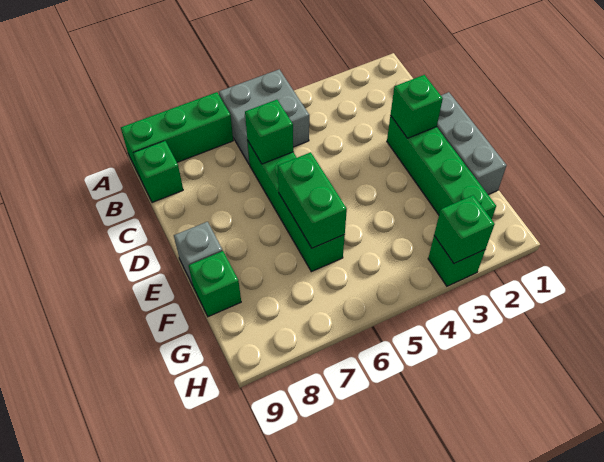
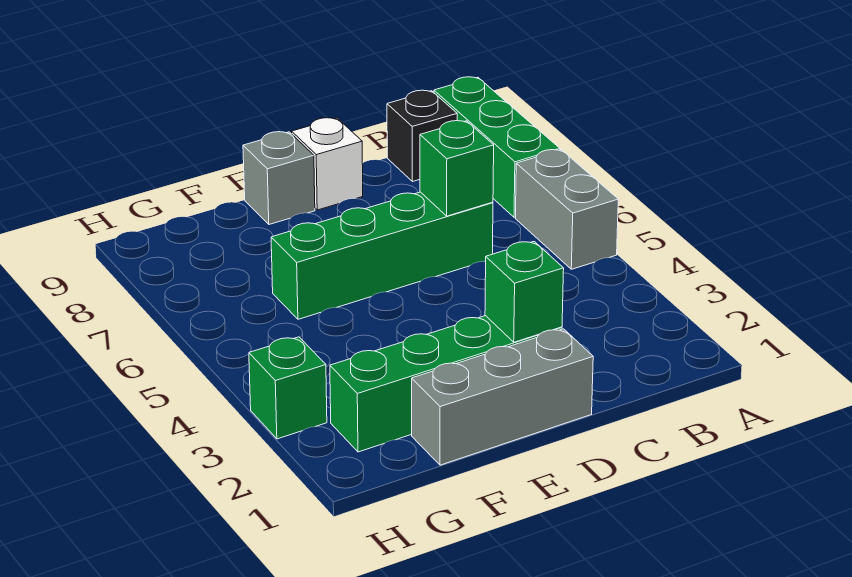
grey brick A5:B6 level 1 -> grey brick A5:A6 level 1
green brick B9 level 1 -> black brick B9 level 1
none -> white brick D9 level 1
green brick E6:F6 level 2 -> none
green brick F9 level 1 -> none
green brick H3 level 2 -> none

